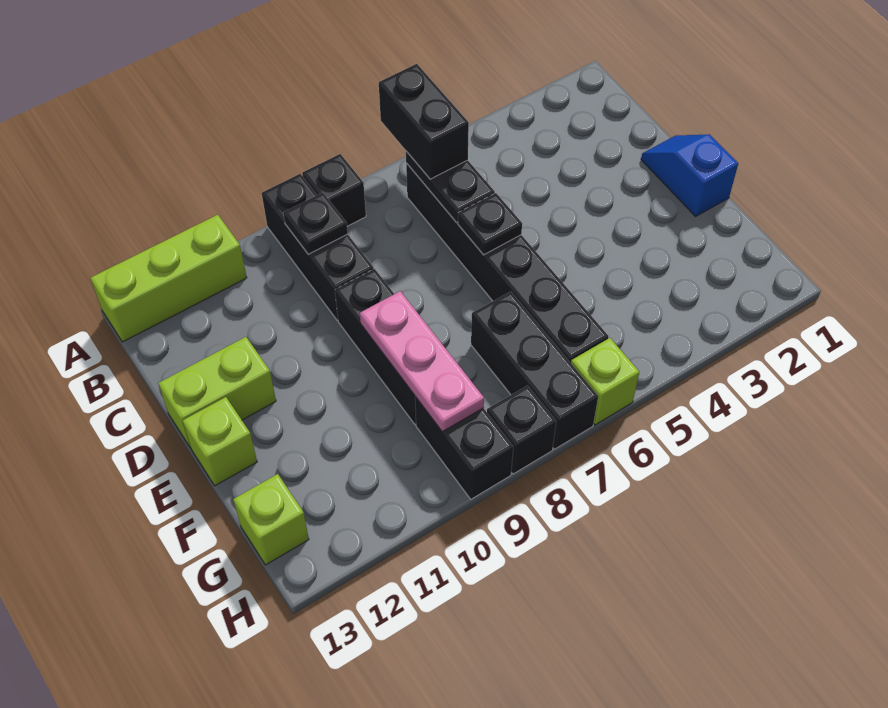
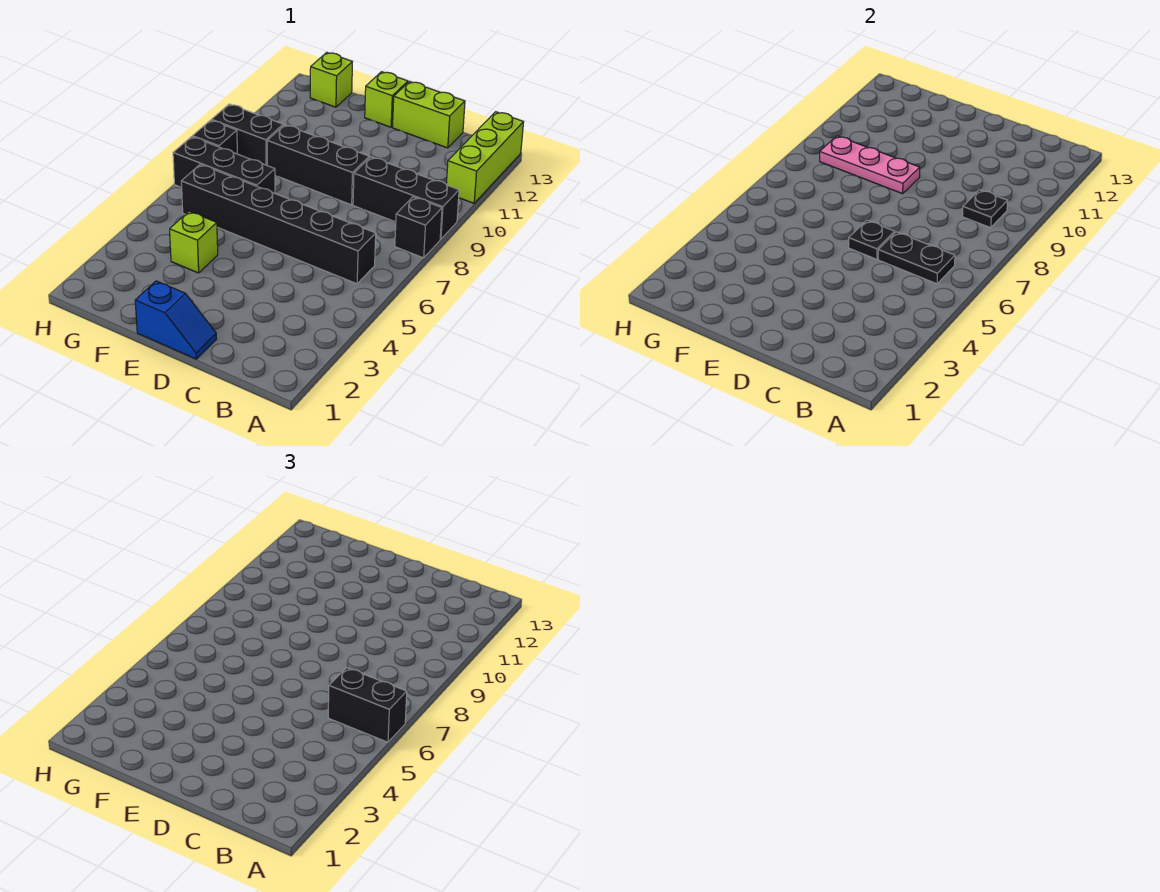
lime brick D12:D13 level 1 -> lime brick C13:D13 level 1
lime brick H6 level 1 -> lime brick F4 level 1

